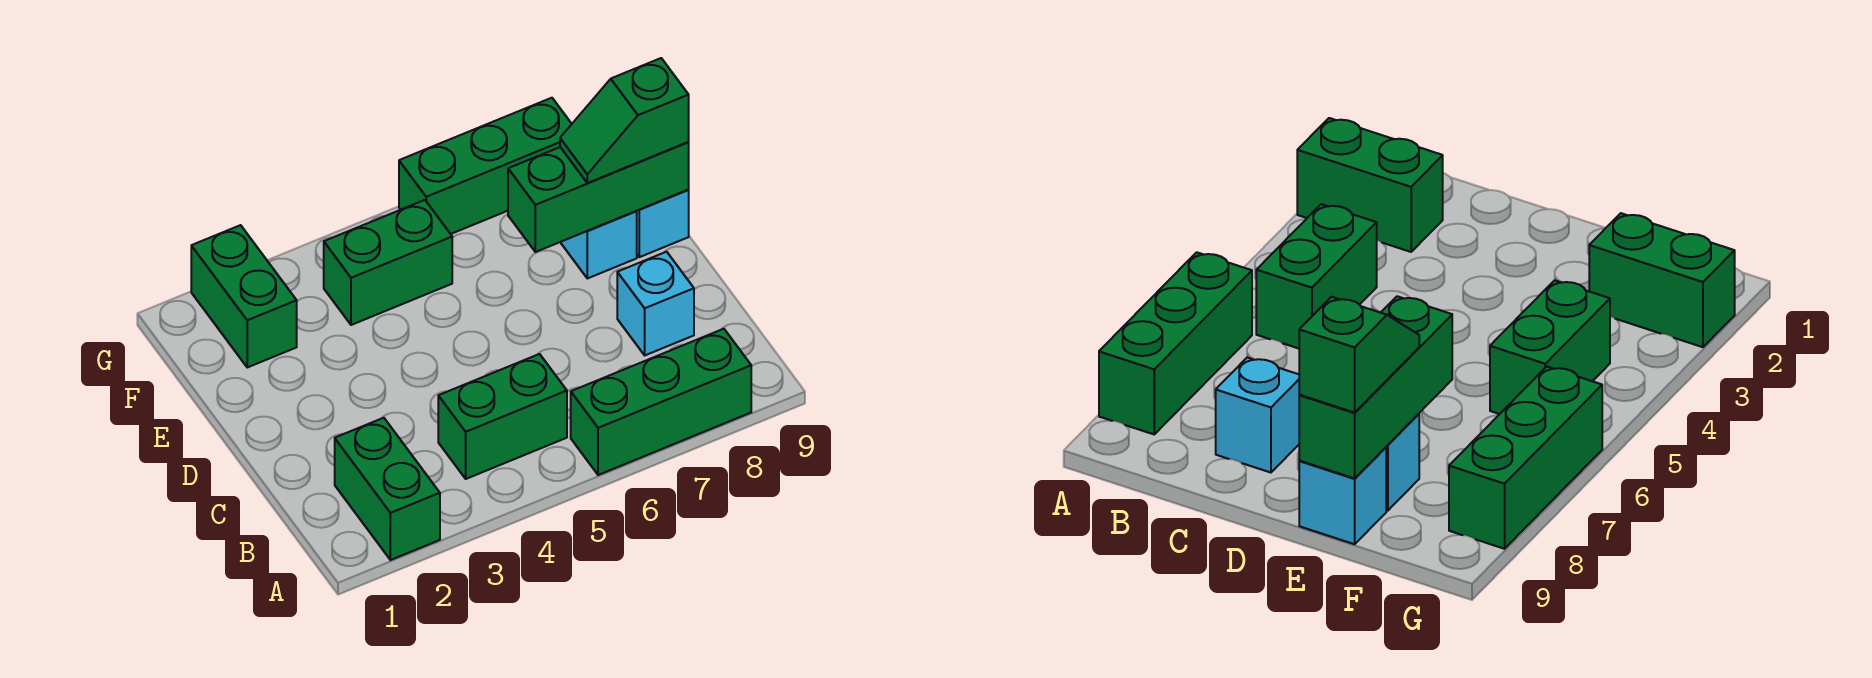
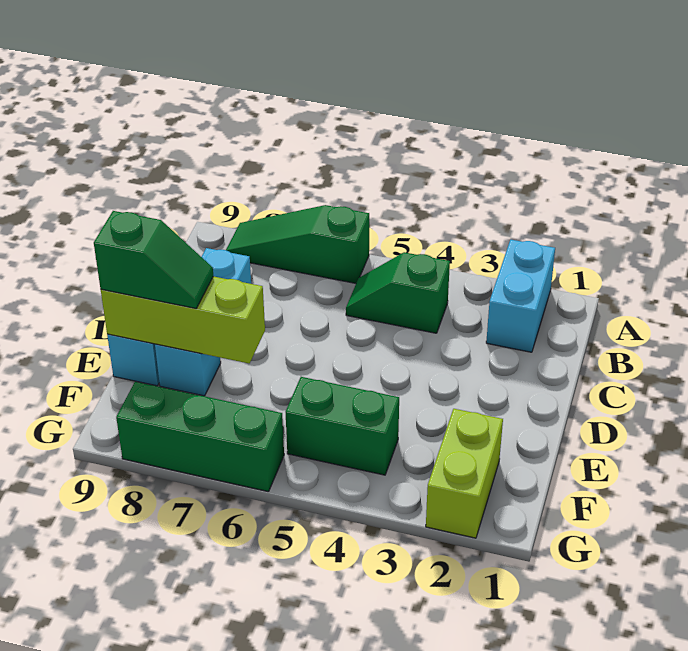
green brick A2:B2 level 1 -> cyan brick A2:B2 level 1
green brick A6:A8 level 1 -> green slope A6:A8 level 1 top 6
green brick B4:B5 level 1 -> green slope B4:B5 level 1 top 4
green brick E7:E9 level 2 -> lime brick E7:E9 level 2
green brick F2:G2 level 1 -> lime brick F2:G2 level 1

